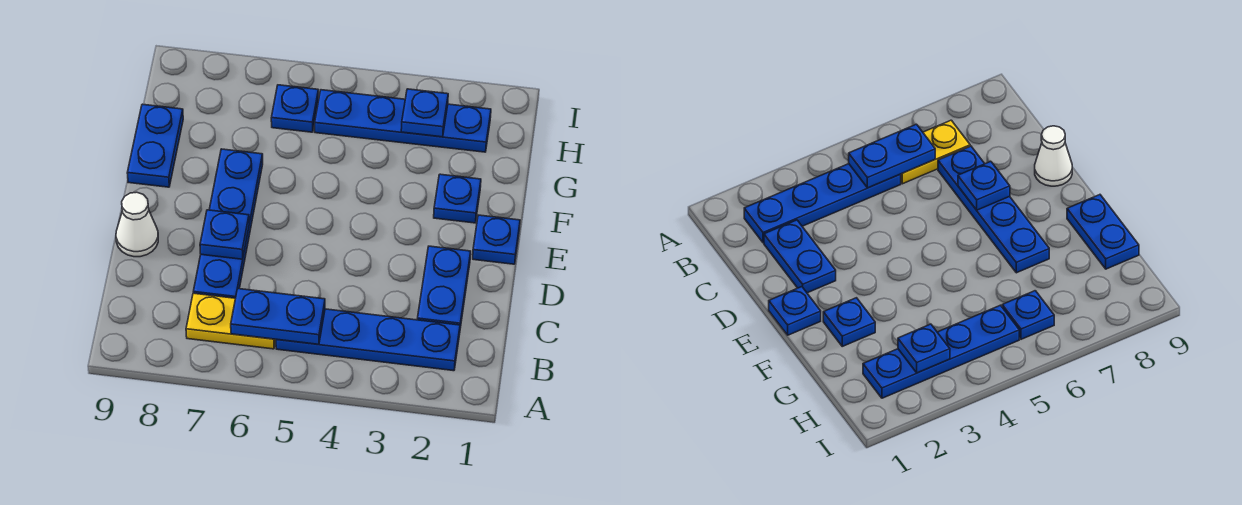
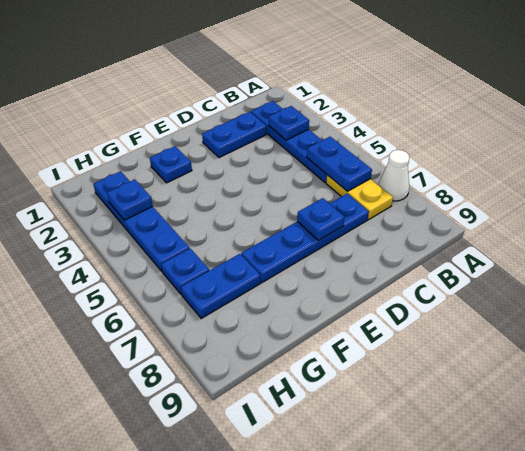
white cone D9 level 1 -> white cone A7 level 1
blue plate E1 level 1 -> blue plate B3 level 2
blue plate F9:G9 level 1 -> blue plate G7:H7 level 1

